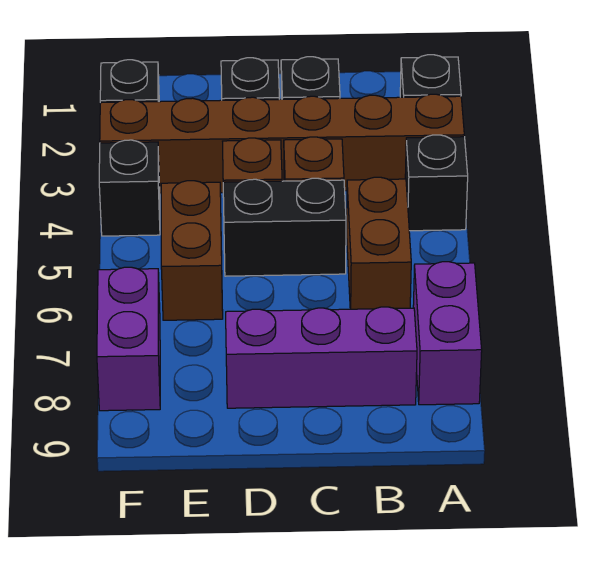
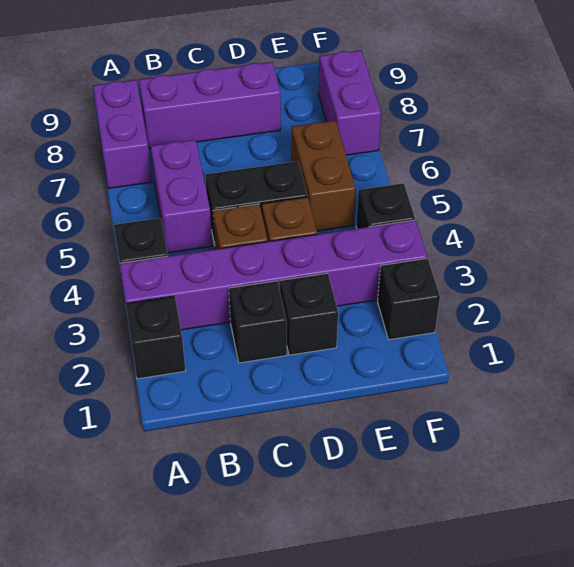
brown brick A3:F3 level 1 -> purple brick A3:F3 level 1
brown brick B5:B6 level 1 -> purple brick B5:B6 level 1

